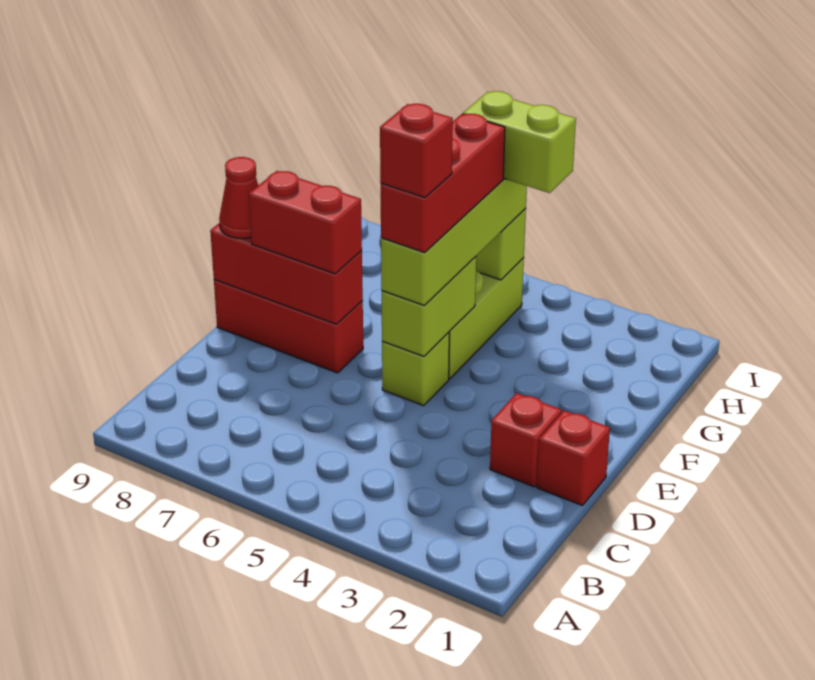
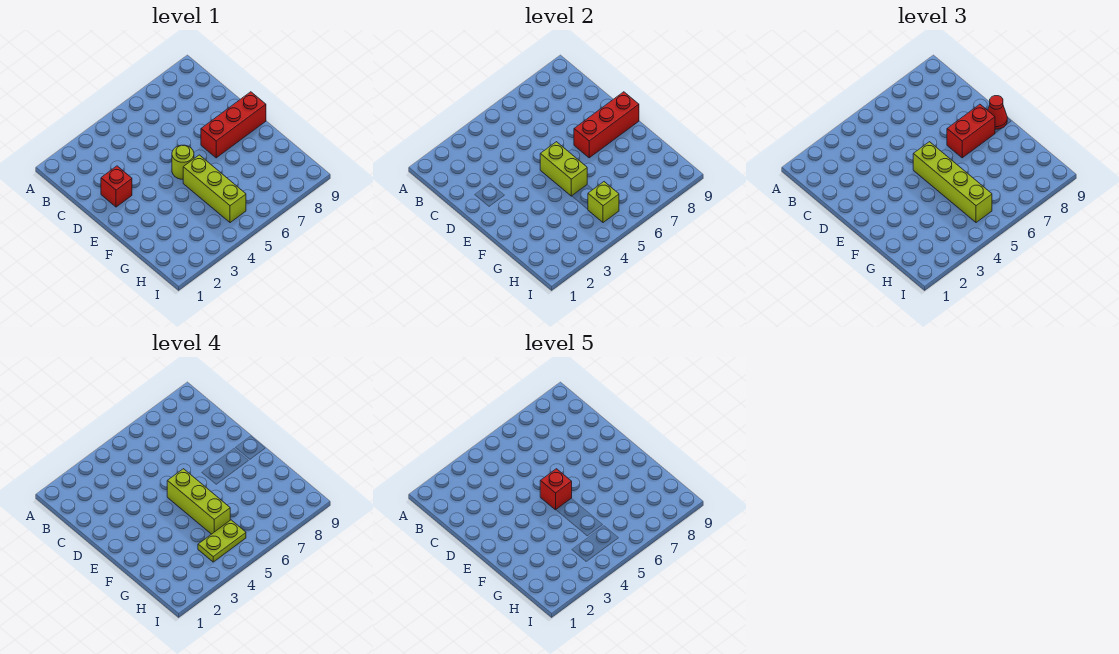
red brick D1 level 1 -> none
lime brick E5 level 1 -> lime round brick E5 level 1
red brick E5:G5 level 4 -> lime brick E5:G5 level 4
lime brick H4:H5 level 4 -> lime plate H4:H5 level 4

